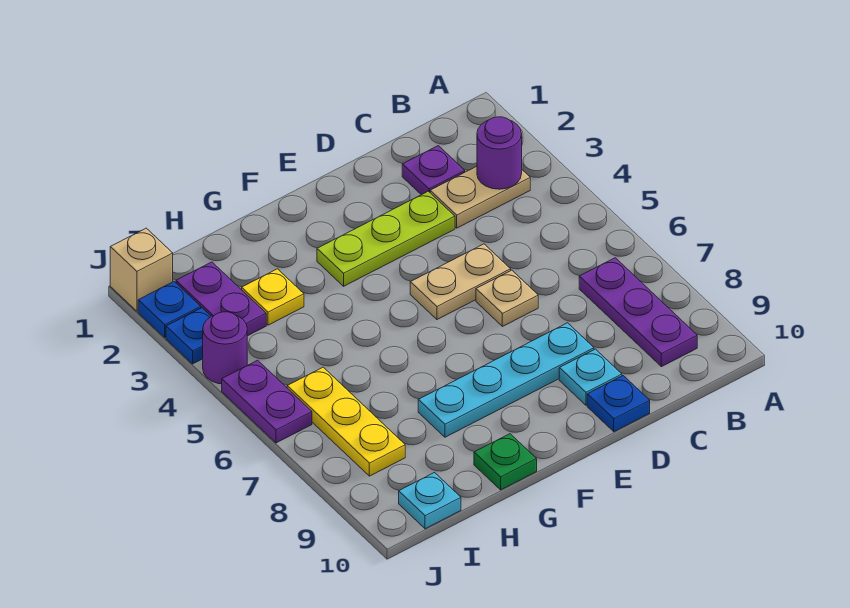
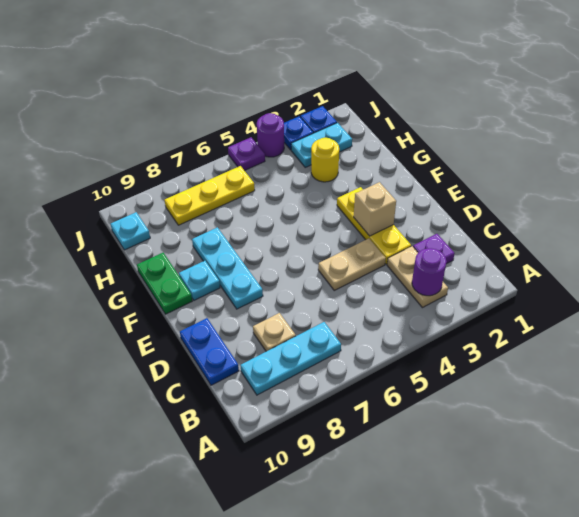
purple plate B7:B9 level 1 -> cyan plate B7:B9 level 1
lime plate D3:F3 level 1 -> yellow plate D3:F3 level 1
tan plate D5:E5 level 1 -> tan plate D4:D5 level 1
tan plate D6 level 1 -> tan plate C8 level 1
cyan plate D8:G8 level 1 -> cyan plate E8:G8 level 1
cyan plate D9 level 1 -> cyan plate F9 level 1
blue plate D10 level 1 -> blue plate C10:D10 level 1
green plate G10 level 1 -> green plate F10:G10 level 1
yellow plate H3 level 1 -> yellow round brick H3 level 1
purple plate I2:I3 level 1 -> cyan plate I2:I3 level 1
tan brick J1 level 1 -> tan brick E3 level 2
purple plate J5:J6 level 1 -> purple plate J5 level 1

